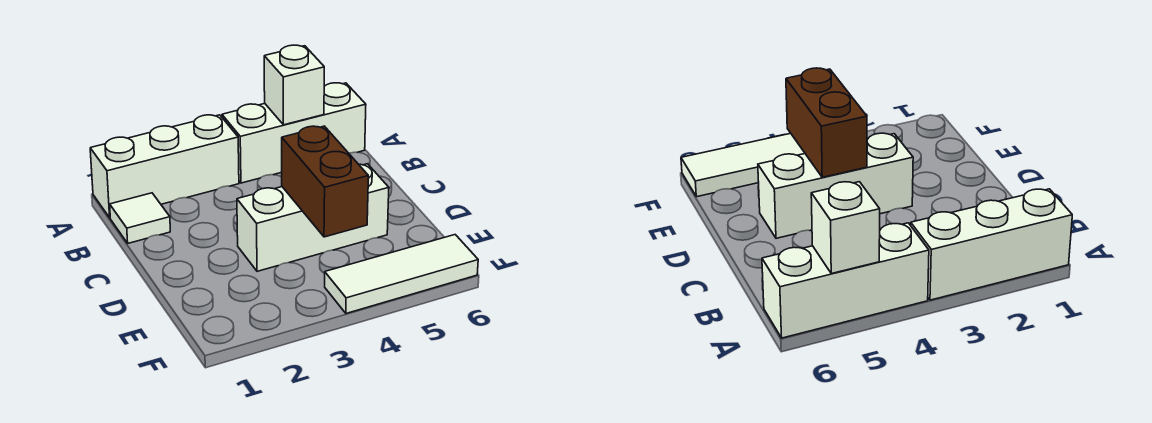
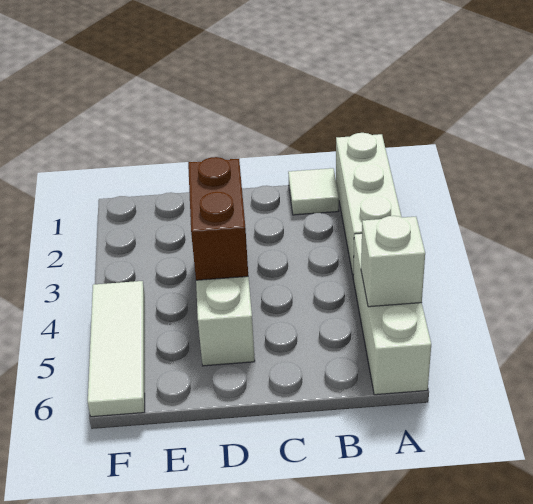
brown brick D4:E4 level 2 -> brown brick D3:D4 level 2

